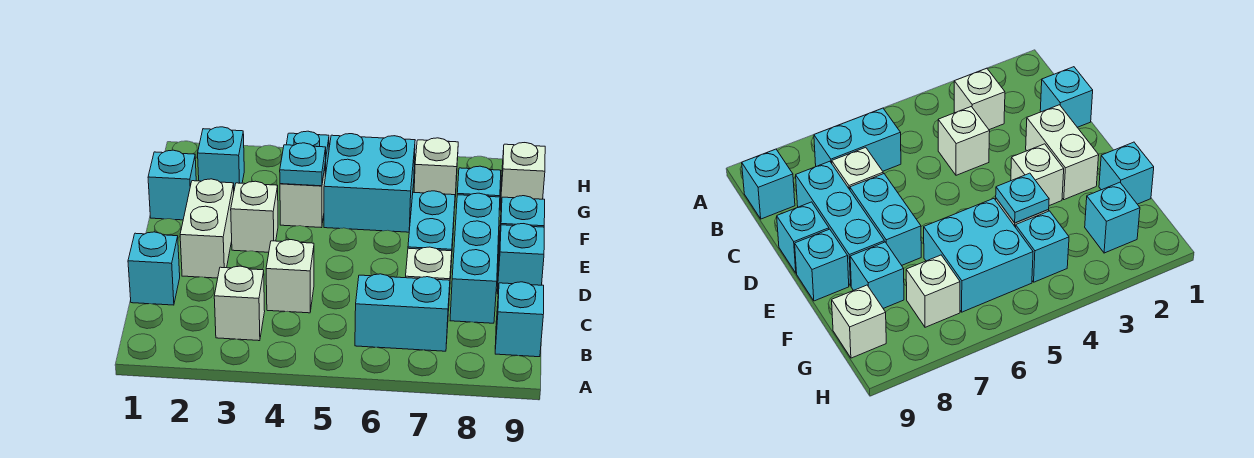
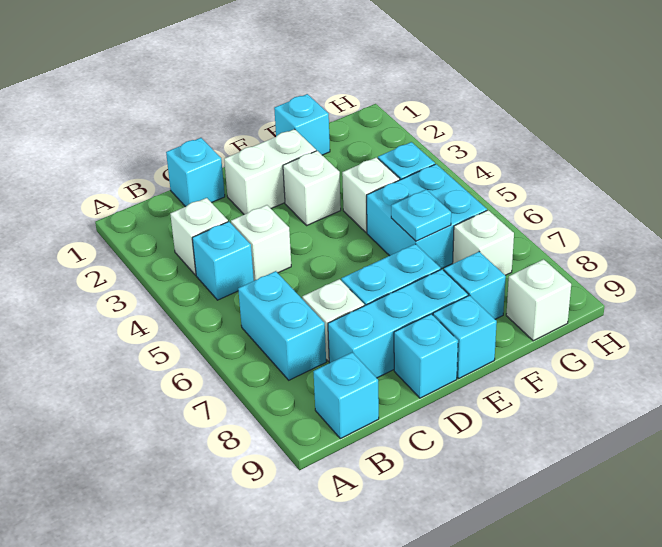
cyan plate F4 level 2 -> cyan plate F6 level 2
cyan brick G2 level 1 -> cyan brick B4 level 1

